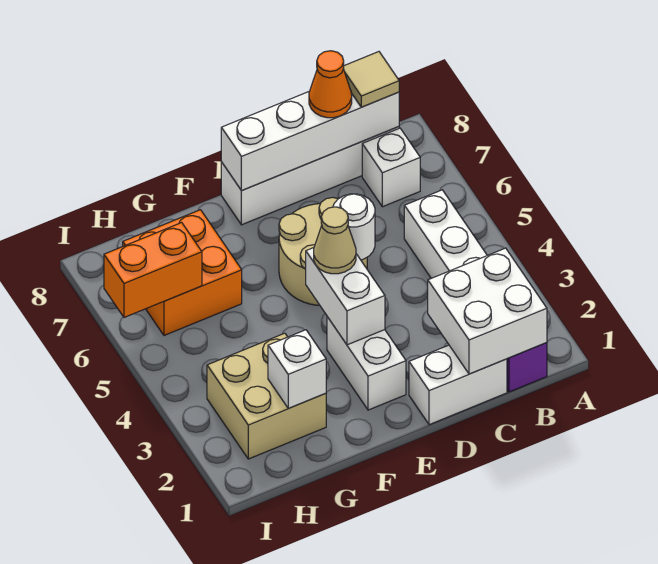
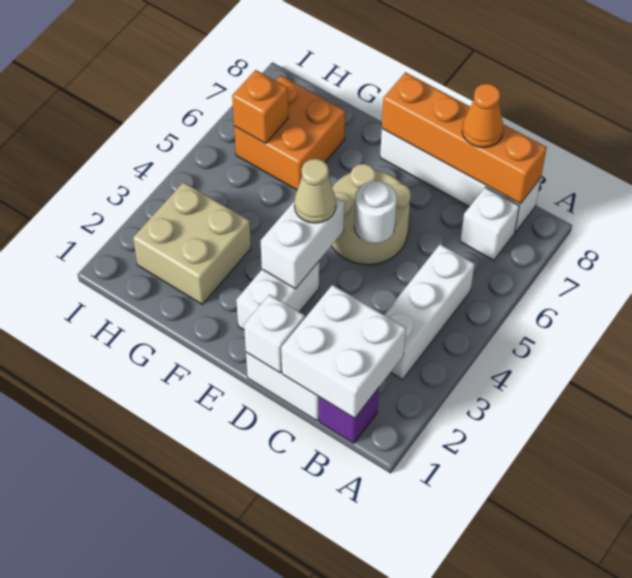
white brick B8:E8 level 2 -> orange brick B8:E8 level 2
tan tile B8 level 3 -> none
white brick G2 level 2 -> white brick D1 level 2
orange brick H6:I6 level 2 -> orange brick H6 level 2

